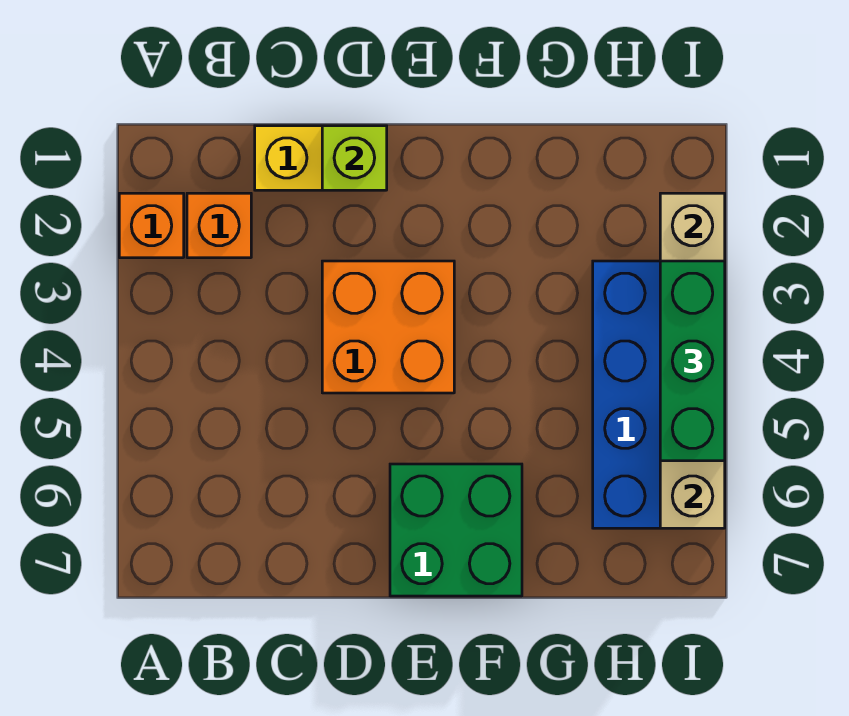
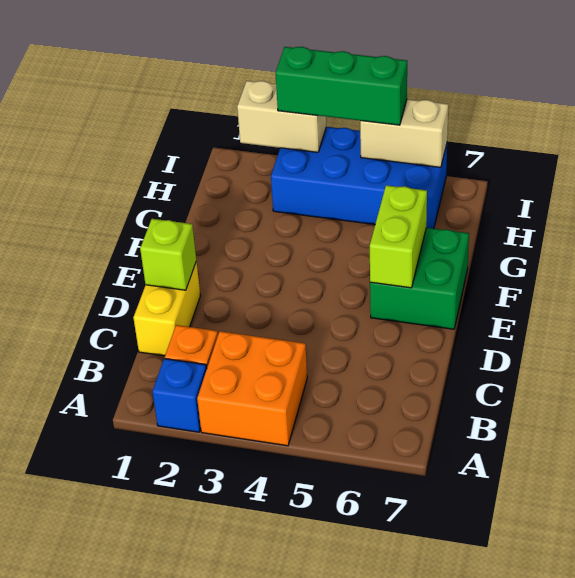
orange brick A2 level 1 -> blue brick A2 level 1
orange brick D3:E4 level 1 -> orange brick A3:B4 level 1
none -> lime brick E6:F6 level 2

